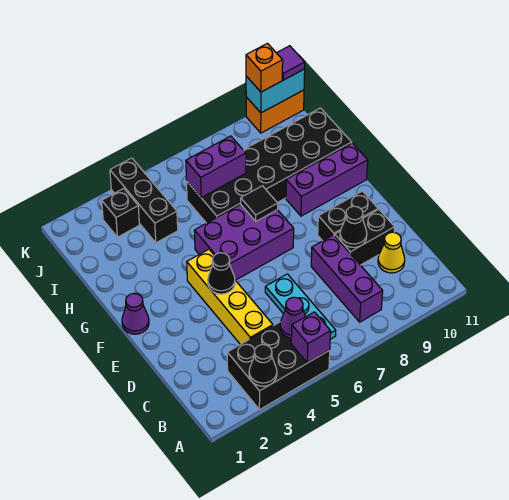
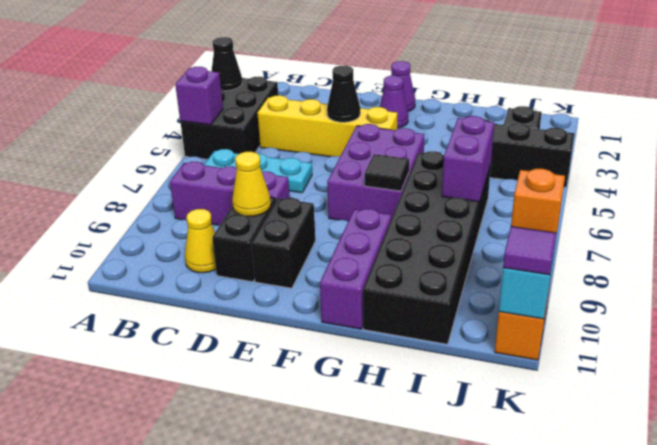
purple cone B5 level 2 -> purple cone F2 level 1
black cone D9 level 2 -> yellow cone D9 level 2

